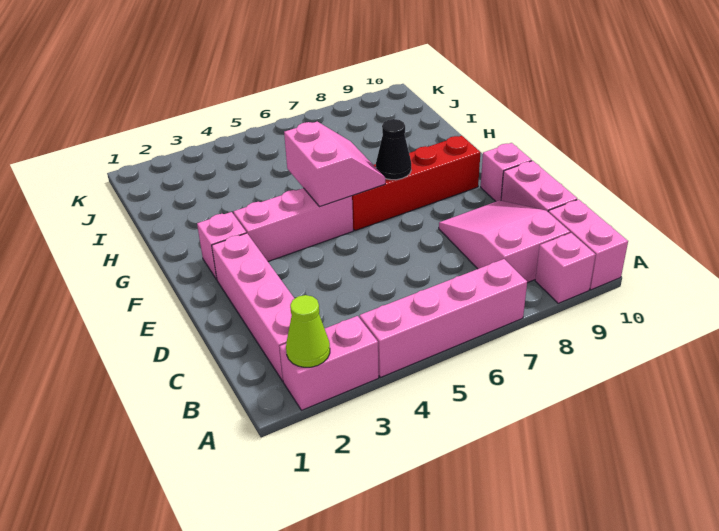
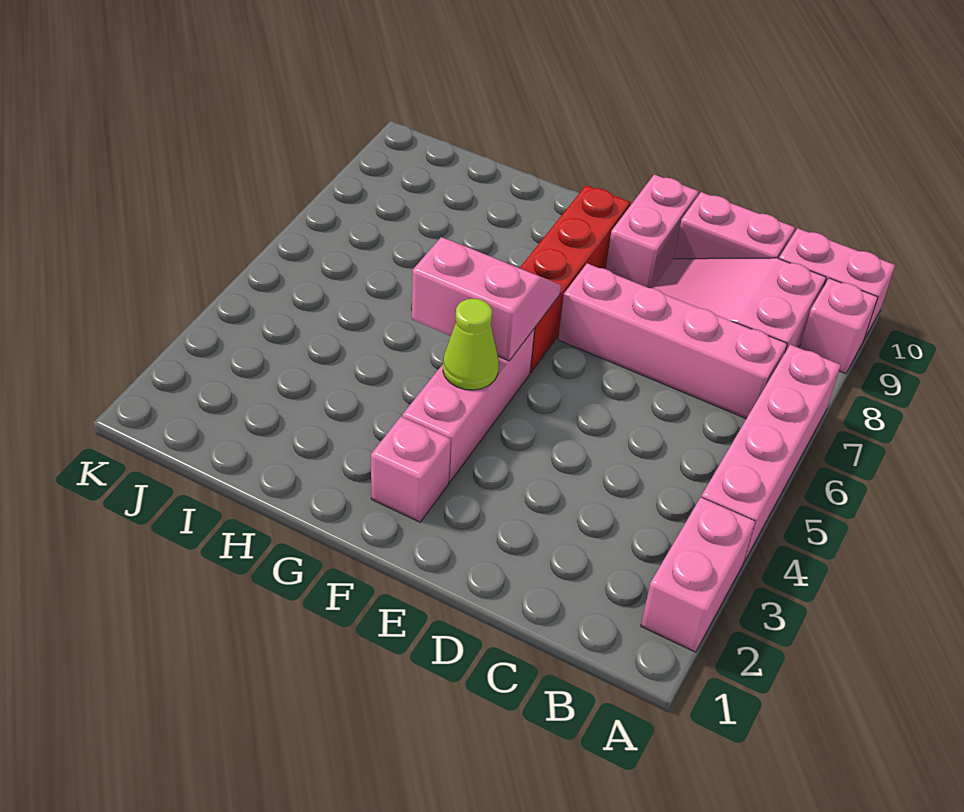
lime cone A2 level 2 -> lime cone F4 level 2
pink brick B2:E2 level 1 -> pink brick B7:E7 level 1
pink brick E10 level 1 -> pink brick E9:E10 level 1
black cone F7 level 2 -> none

